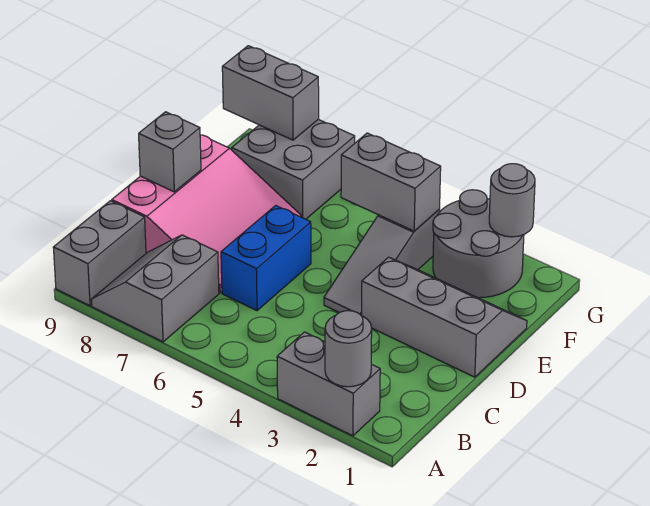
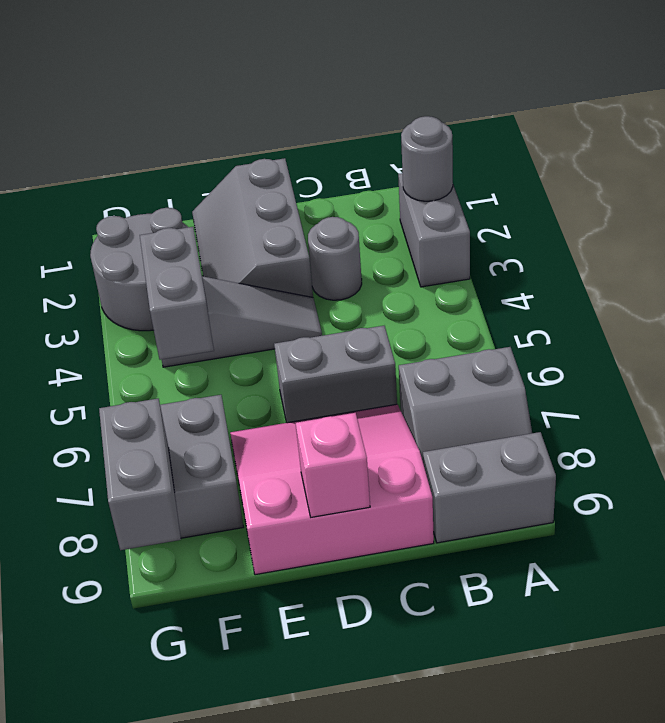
blue brick C6:D6 level 1 -> grey brick C6:D6 level 1
grey brick D9 level 2 -> pink brick D9 level 2
grey round brick G2 level 2 -> grey round brick C3 level 1

